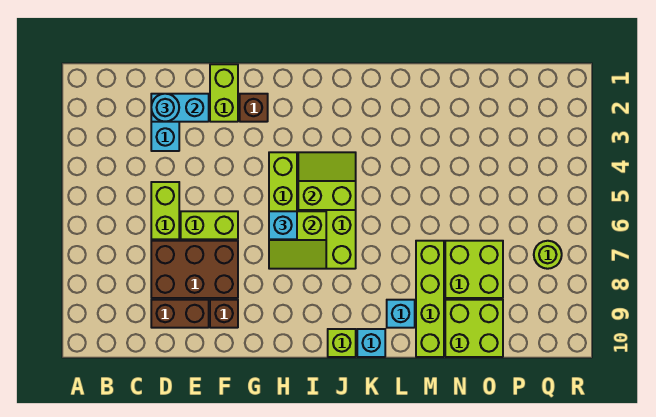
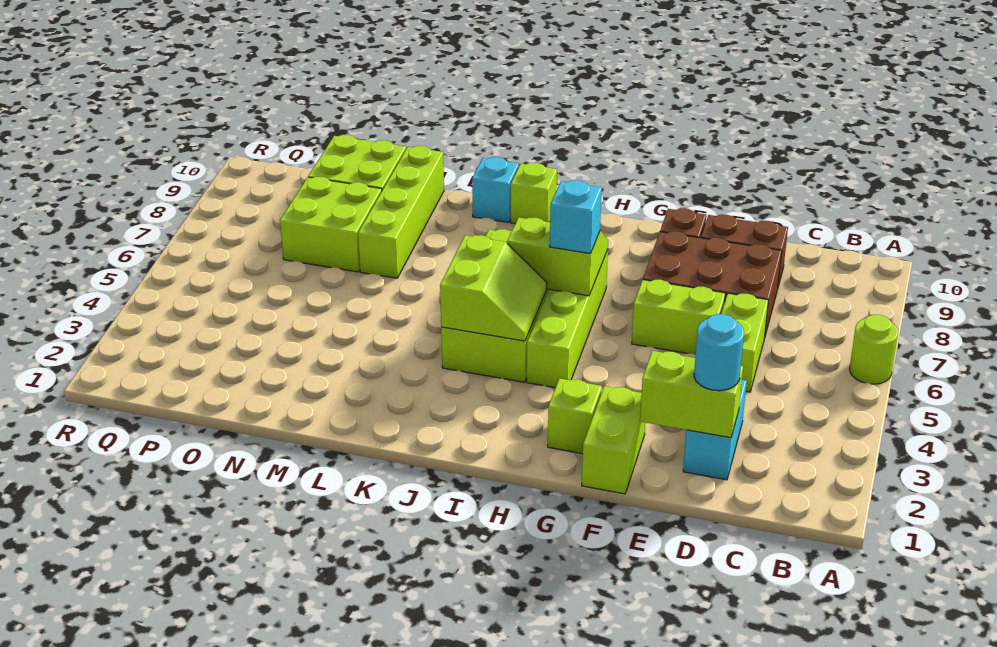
cyan brick D2:E2 level 2 -> lime brick D2:E2 level 2
brown brick G2 level 1 -> lime brick G2 level 1
lime slope I4:J5 level 2 top 5 -> lime slope I4:J5 level 2 top J
cyan brick L9 level 1 -> none
lime round brick Q7 level 1 -> lime round brick A6 level 1

